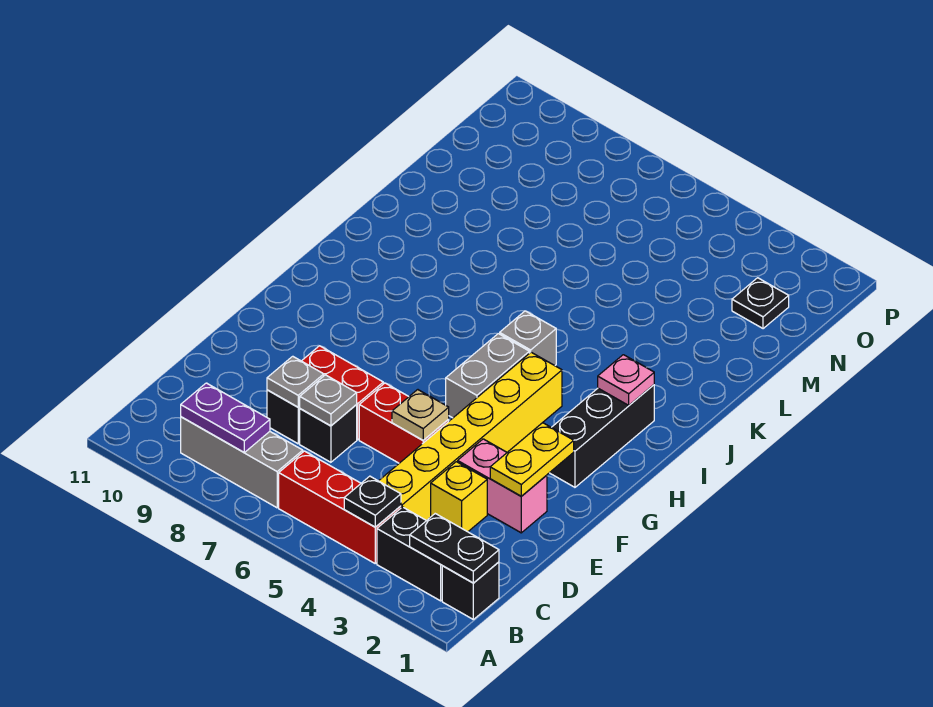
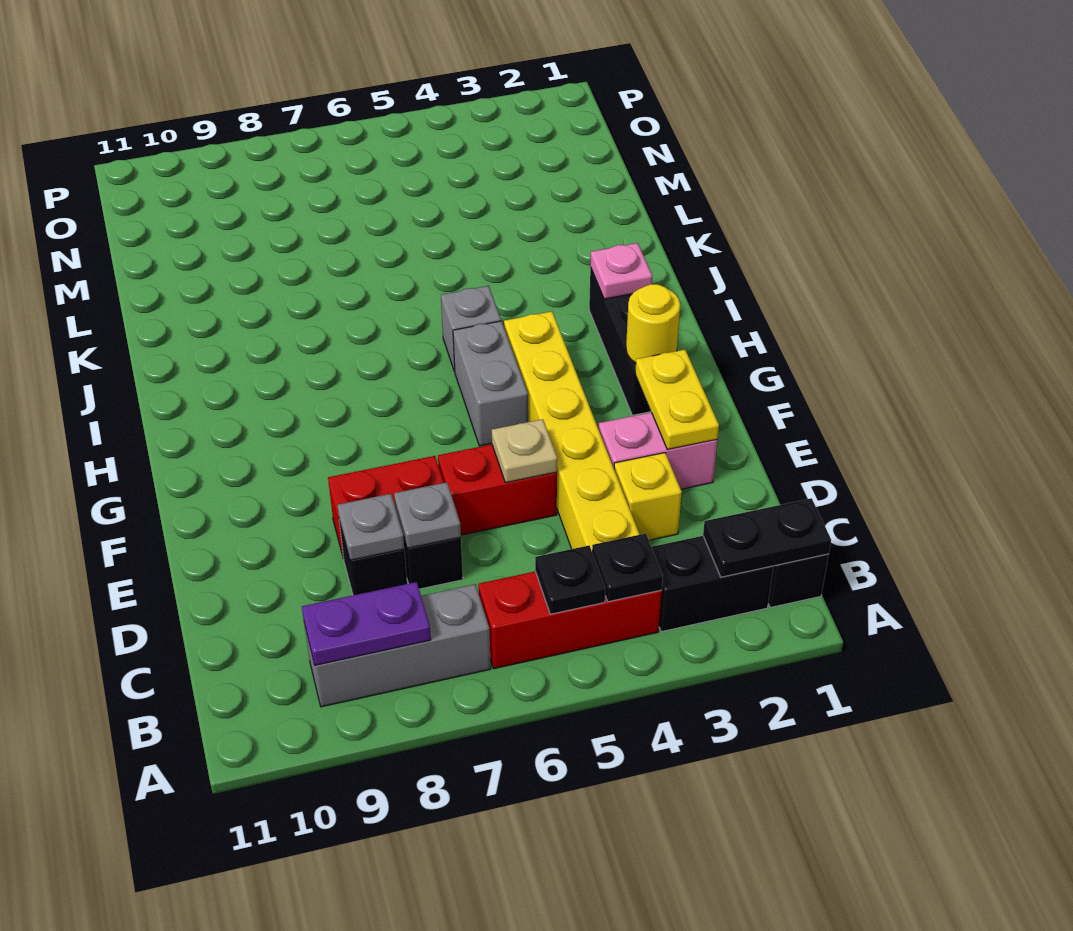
none -> yellow round brick G2 level 2
black plate N2 level 1 -> black plate B5 level 2

